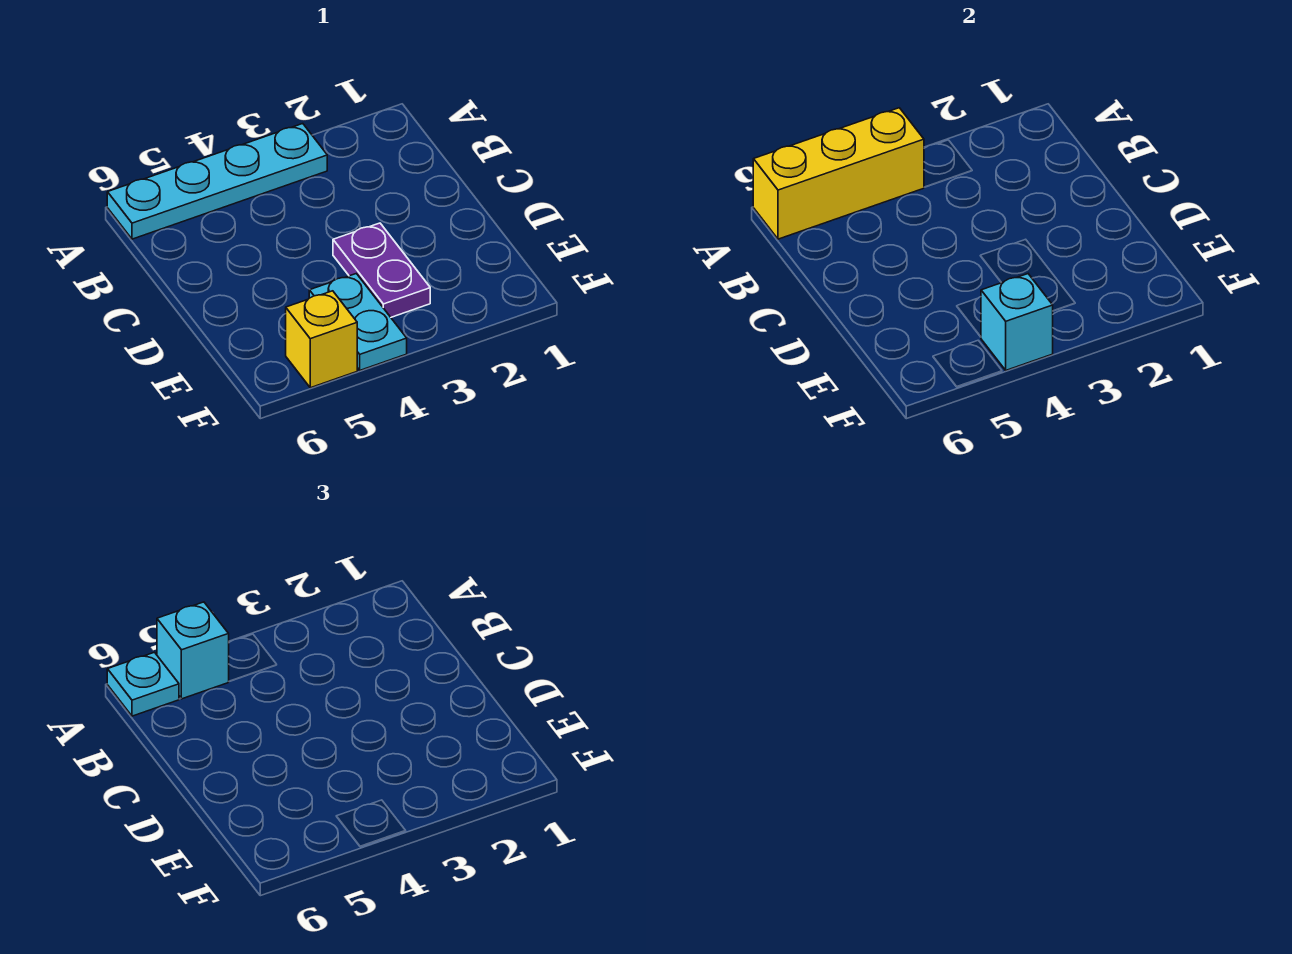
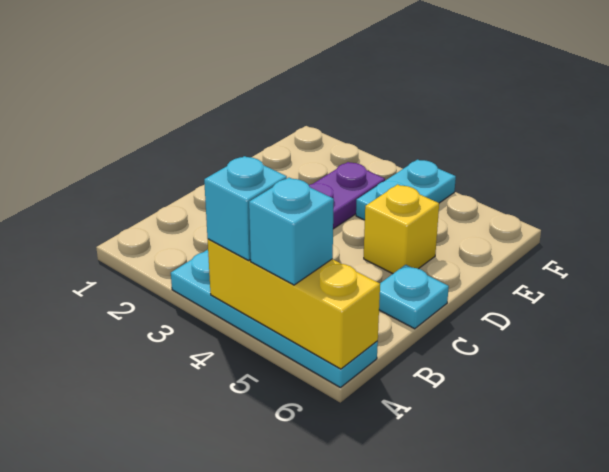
cyan plate A6 level 3 -> cyan plate C6 level 1
cyan brick F4 level 2 -> cyan brick A4 level 3
yellow brick F5 level 1 -> yellow brick D5 level 1

